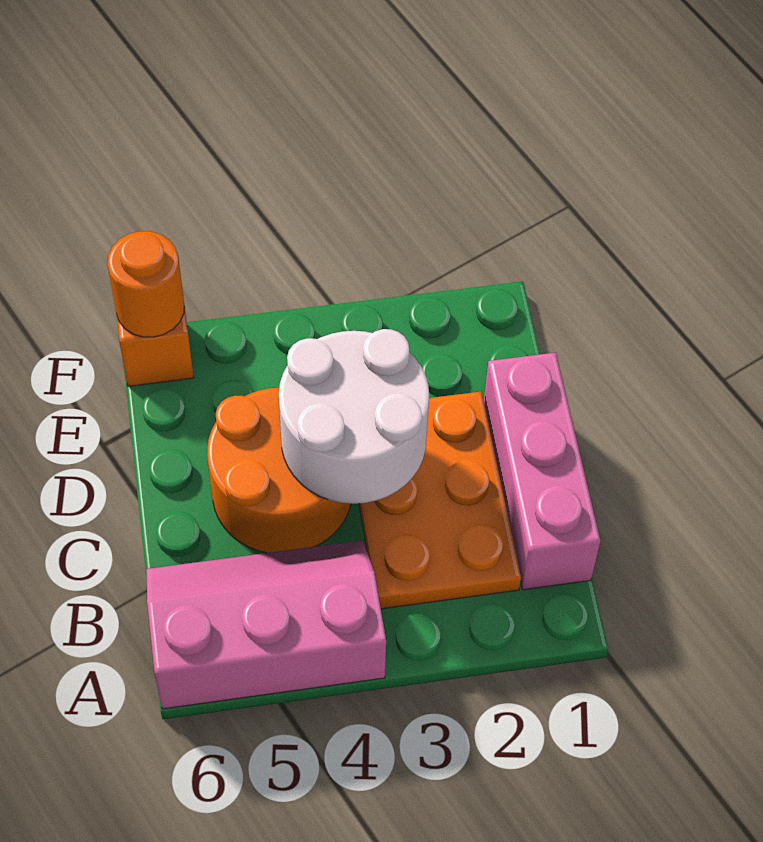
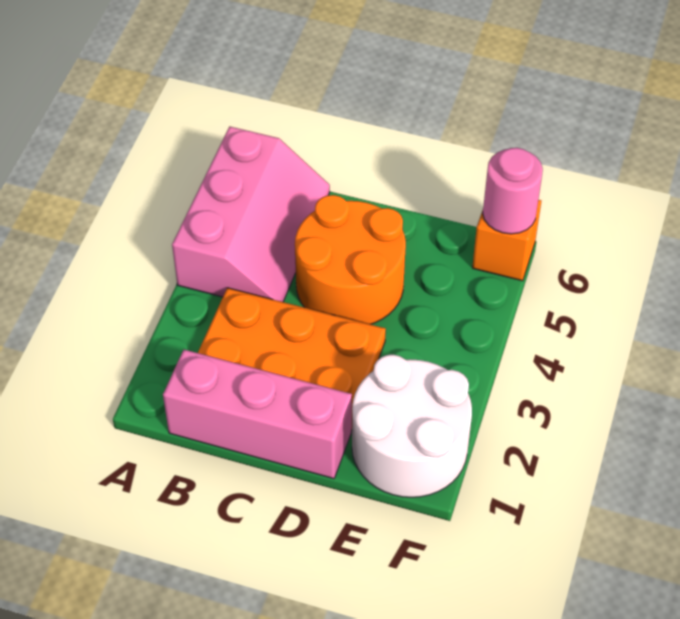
white round brick C3:D4 level 2 -> white round brick E1:F2 level 1
orange round brick F6 level 2 -> pink round brick F6 level 2

